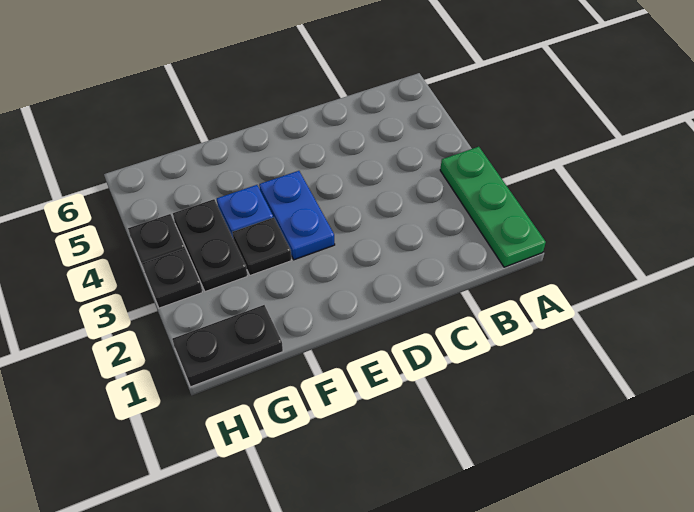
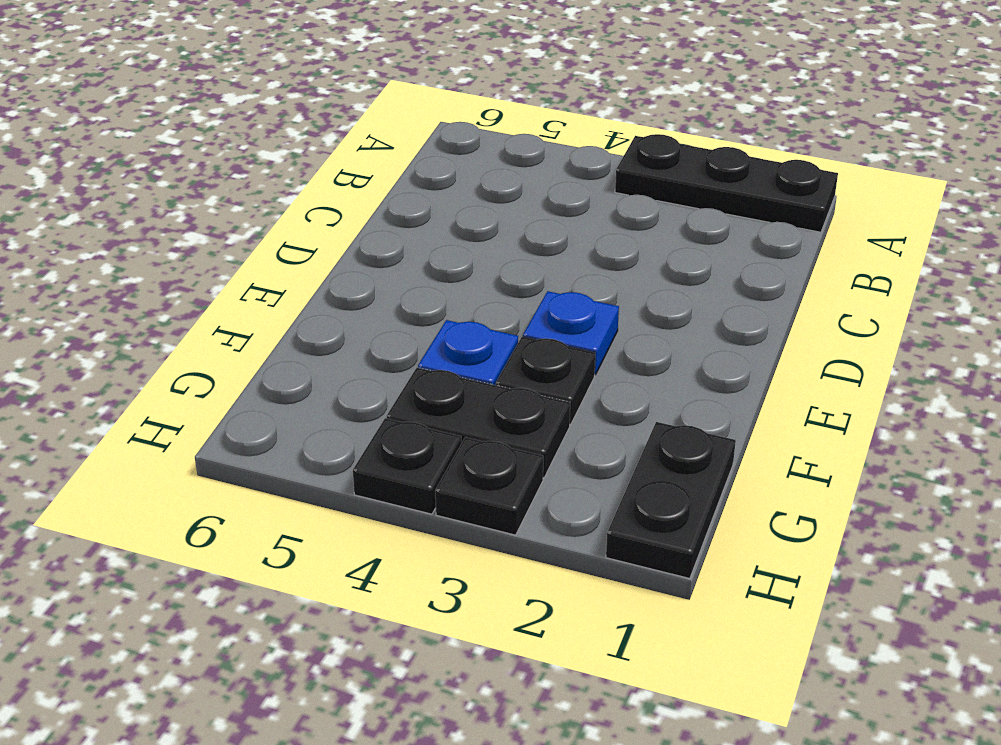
green plate A1:A3 level 1 -> black plate A1:A3 level 1
blue plate E3:E4 level 1 -> blue plate E3 level 1

